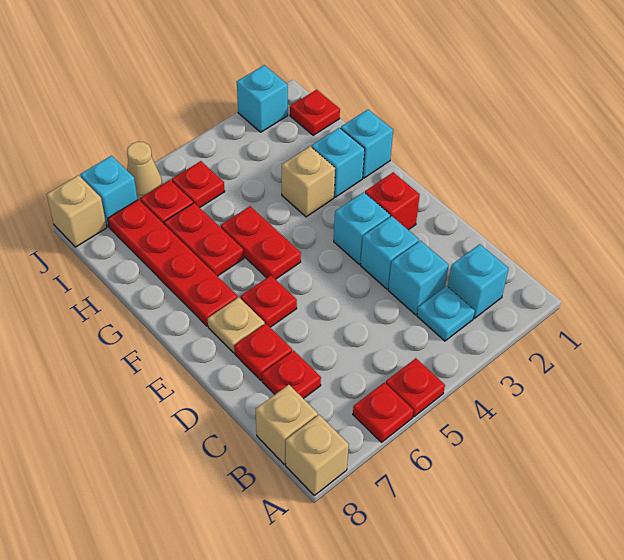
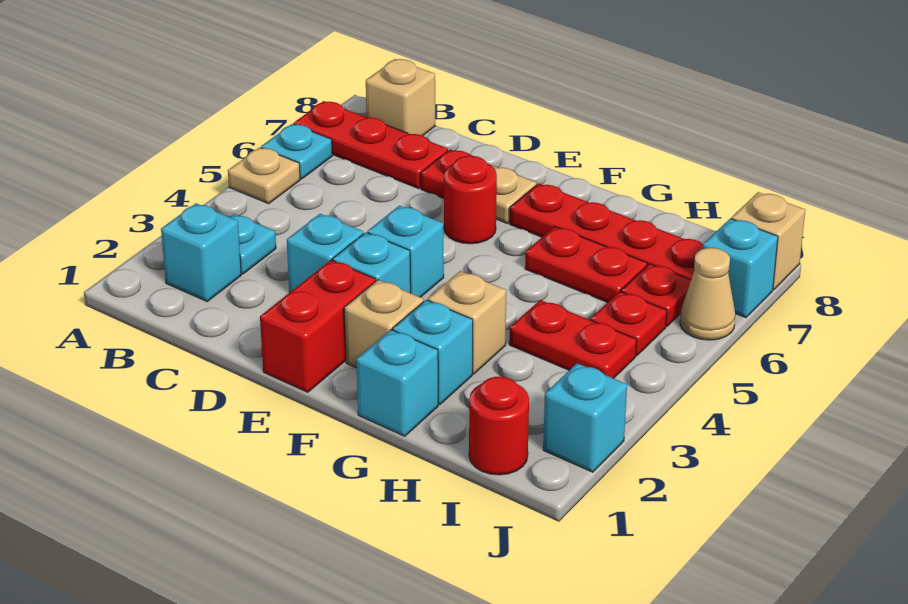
red plate A5 level 1 -> tan plate A5 level 1
red plate A6 level 1 -> cyan plate A6 level 1
tan brick A8 level 1 -> tan brick F2 level 1
cyan brick C3 level 1 -> cyan brick E4 level 1
red plate C7 level 1 -> red plate A7:C7 level 1
red brick E2 level 1 -> red brick E1:E2 level 1
red plate E6 level 1 -> red round brick E6 level 1
red plate F5:G5 level 1 -> red plate H4:I4 level 1
red plate I1 level 1 -> red round brick I1 level 1

